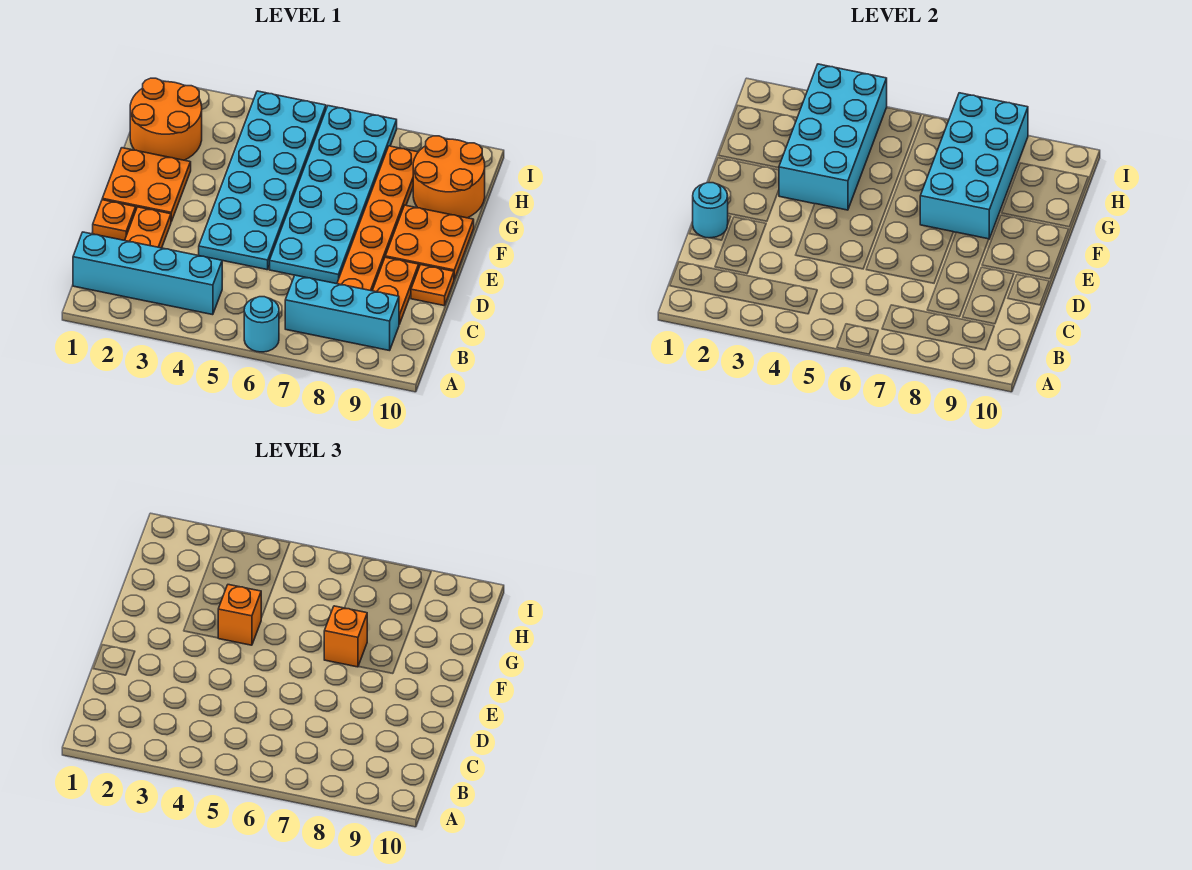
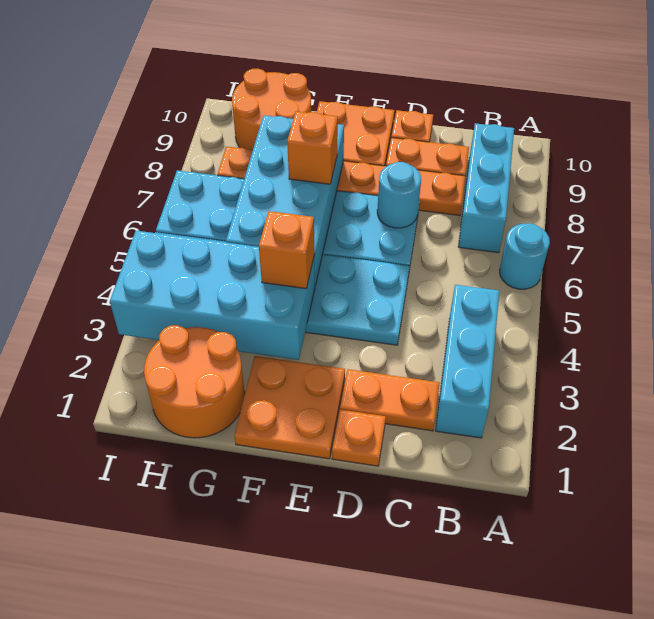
cyan brick B1:B4 level 1 -> cyan brick B2:B4 level 1
cyan round brick D1 level 2 -> cyan round brick D7 level 2
cyan brick F7:I8 level 2 -> cyan brick F5:G8 level 2

